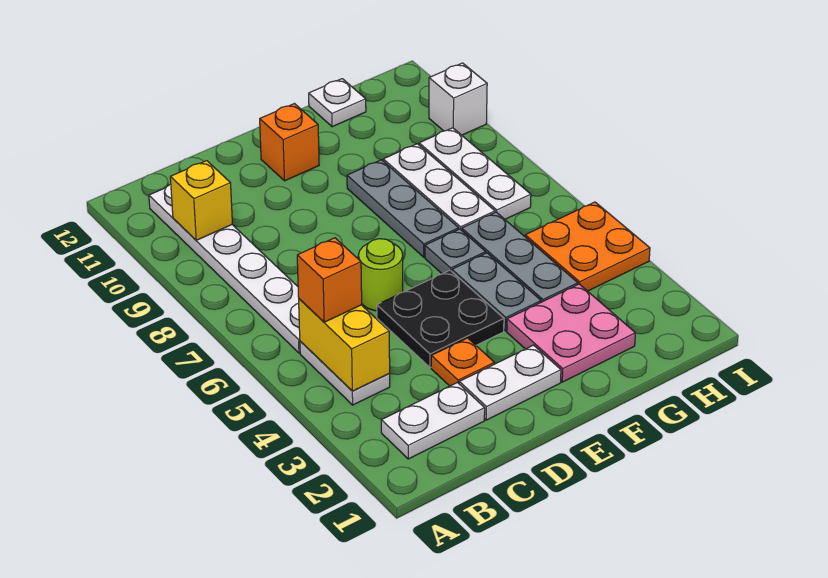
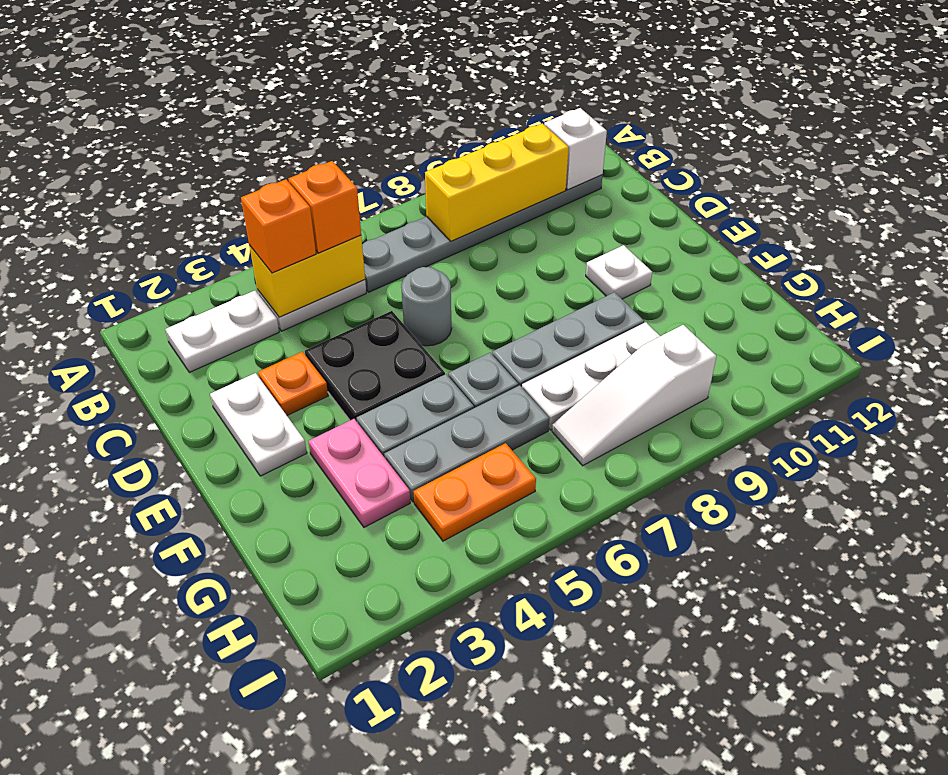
white plate B2:C2 level 1 -> white plate B2:B3 level 1
white plate B6:B11 level 1 -> grey plate B6:B11 level 1
yellow brick B10 level 2 -> yellow brick B8:B10 level 2
lime round brick D6 level 1 -> grey round brick D6 level 1
orange brick E11 level 1 -> orange brick B4 level 3
pink plate F2:G3 level 1 -> pink plate F3:G3 level 1
white plate G12 level 1 -> white plate E10 level 1
orange plate H4:I5 level 1 -> orange plate H4:H5 level 1
white plate H7:H9 level 1 -> white slope H7:H9 level 1 top 9
white brick I10 level 1 -> white brick B11 level 2

